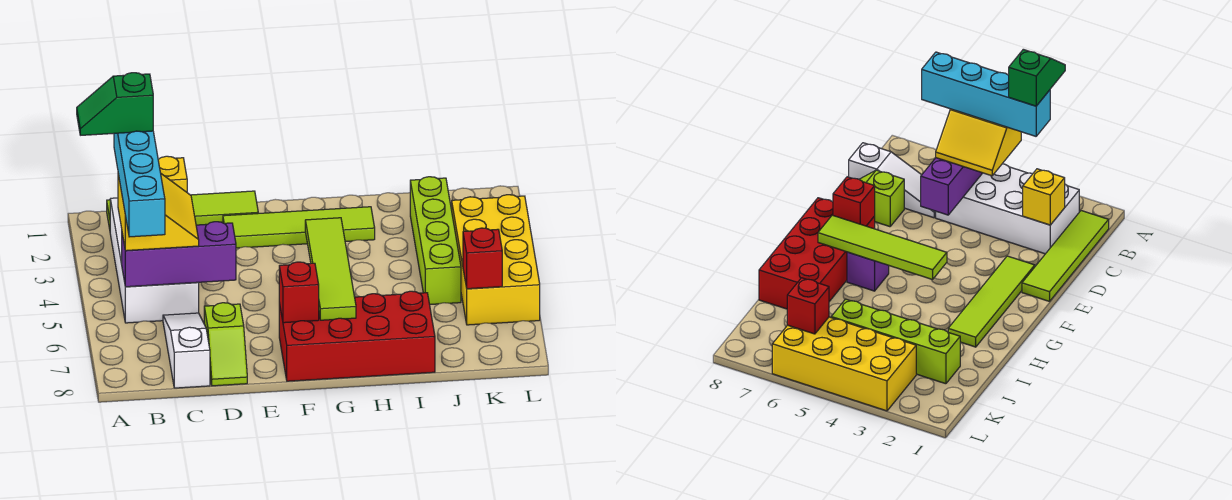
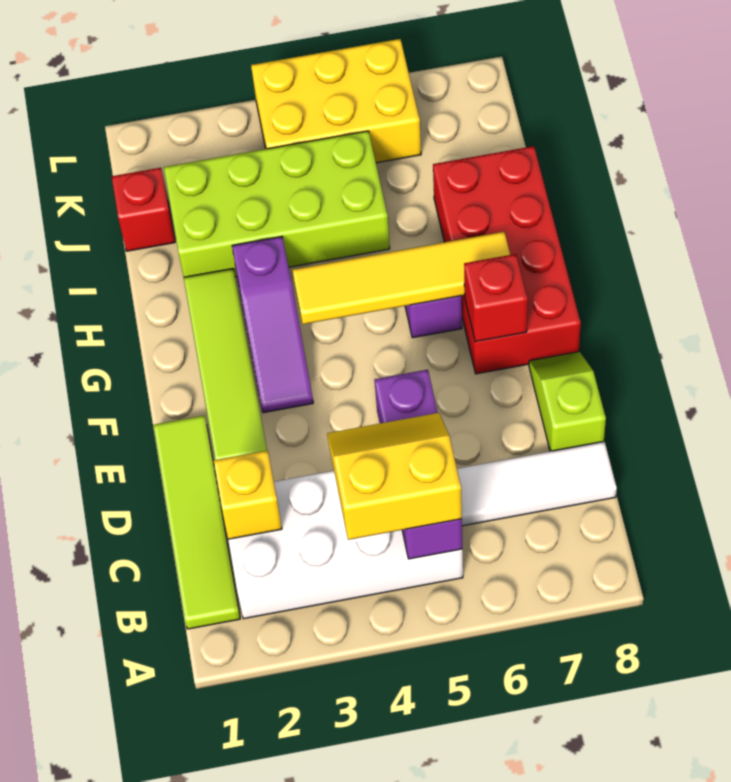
green slope A3:B3 level 5 top B -> none
cyan brick B3:B6 level 4 -> none
white slope C6:C8 level 1 top 8 -> white tile C6:C8 level 1
lime slope D7:D8 level 1 top 7 -> lime slope D8:E8 level 1 top D
none -> purple slope F3:H3 level 1 top H
lime tile G4:G7 level 2 -> yellow tile G4:G7 level 2
lime brick J2:J5 level 1 -> lime brick I2:J5 level 1
yellow brick K3:L6 level 1 -> yellow brick K4:L6 level 1
red brick K6 level 2 -> red brick J1 level 1

